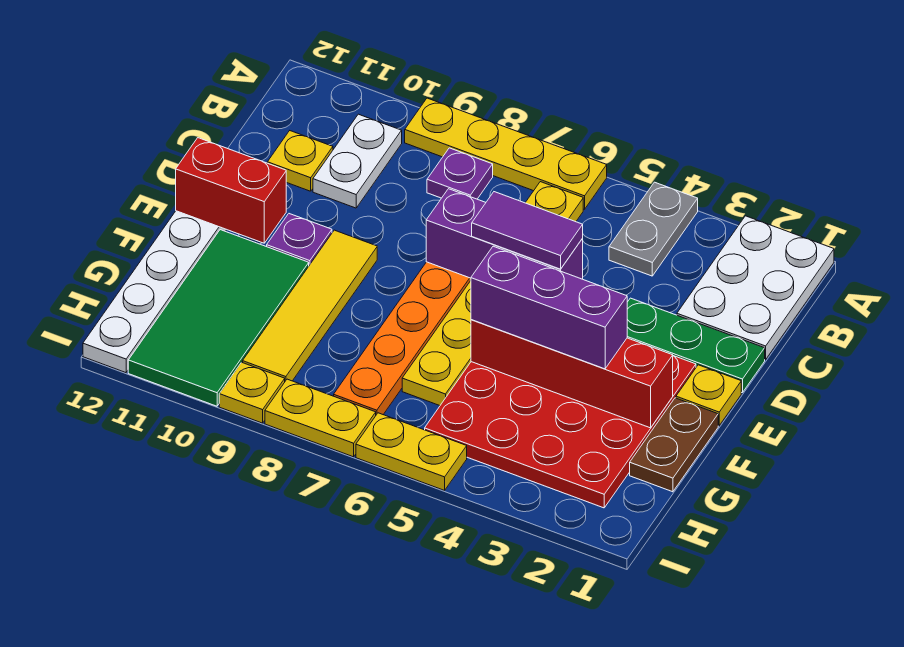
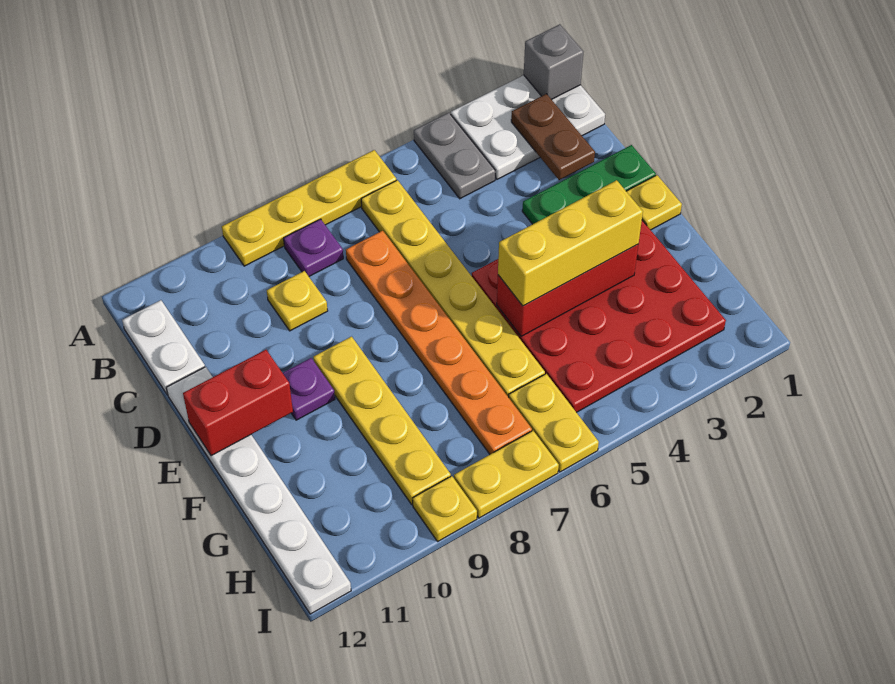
white plate A1:C2 level 1 -> white plate A1:B3 level 1
none -> grey brick A1 level 2
white plate B10:C10 level 1 -> white plate B12:C12 level 1
yellow plate C11 level 1 -> yellow plate C9 level 1
purple brick D5:D7 level 2 -> none
purple tile D5:D6 level 3 -> none
yellow tile E9:H9 level 1 -> yellow plate E9:H9 level 1
brown plate F1:G1 level 1 -> brown plate B2:C2 level 2
red brick F2:F5 level 2 -> red brick F3:F5 level 2
purple brick F3:F5 level 3 -> yellow brick F3:F5 level 3
green tile F10:I11 level 1 -> none
yellow plate I5:I6 level 1 -> yellow plate H6:I6 level 1

